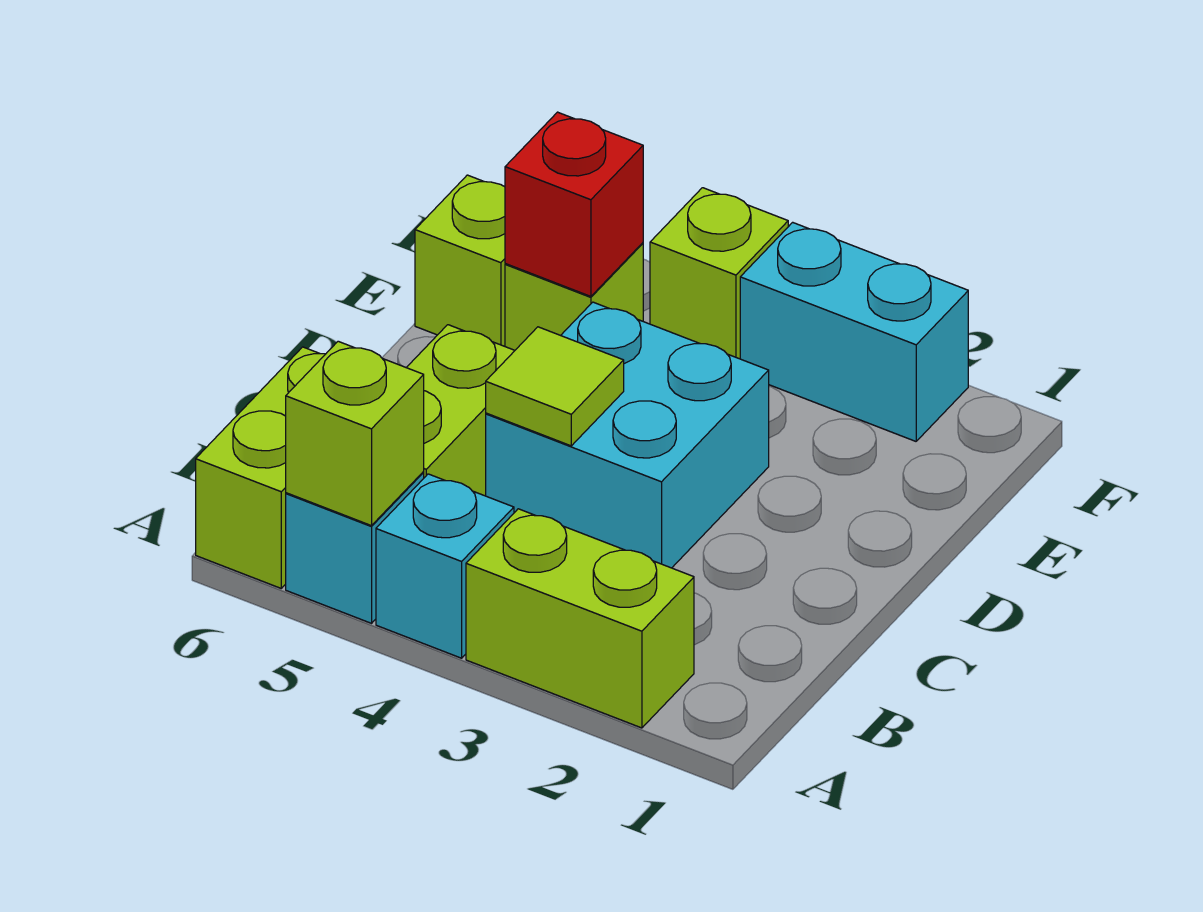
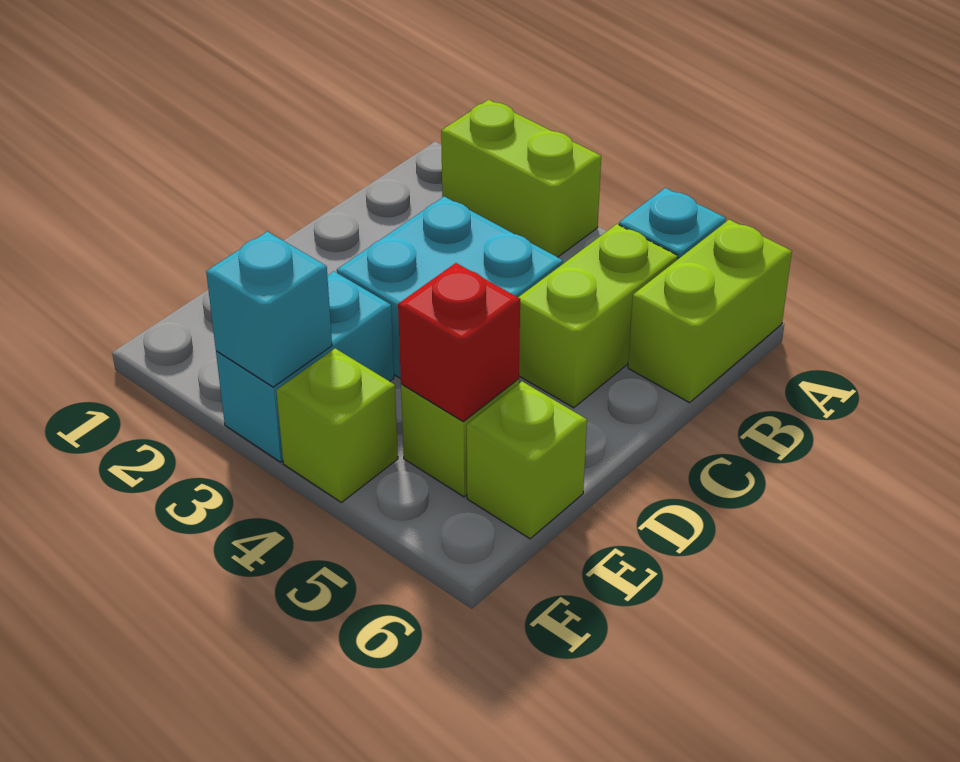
cyan brick A4 level 1 -> cyan brick F3 level 2
lime brick A5 level 2 -> none
lime tile C4 level 2 -> none
cyan brick F2:F3 level 1 -> cyan brick E3:F3 level 1

